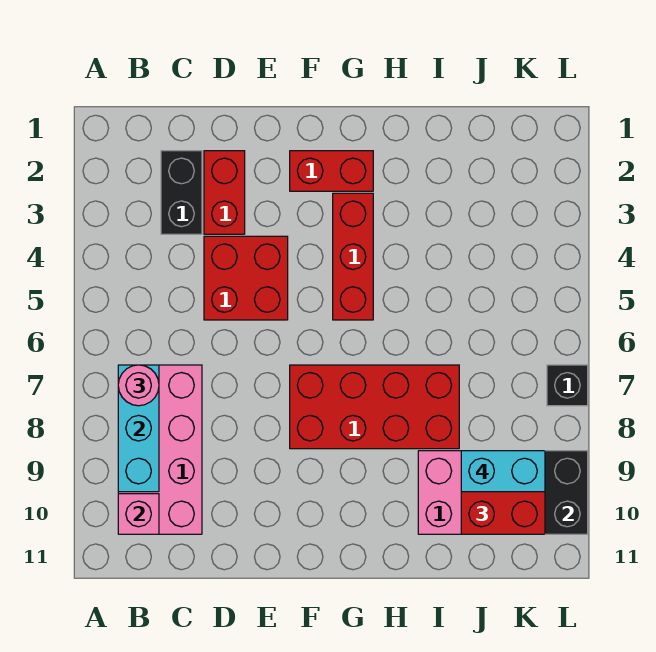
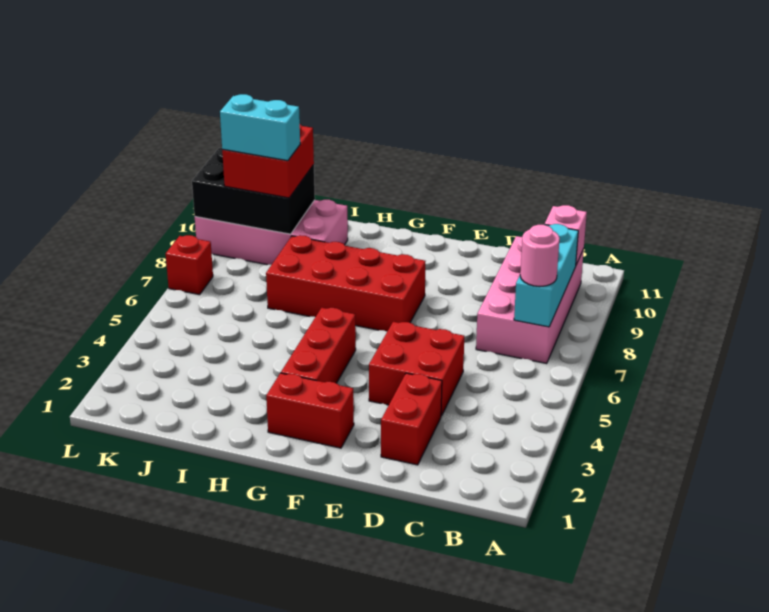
black brick C2:C3 level 1 -> none
black brick L7 level 1 -> red brick L7 level 1

